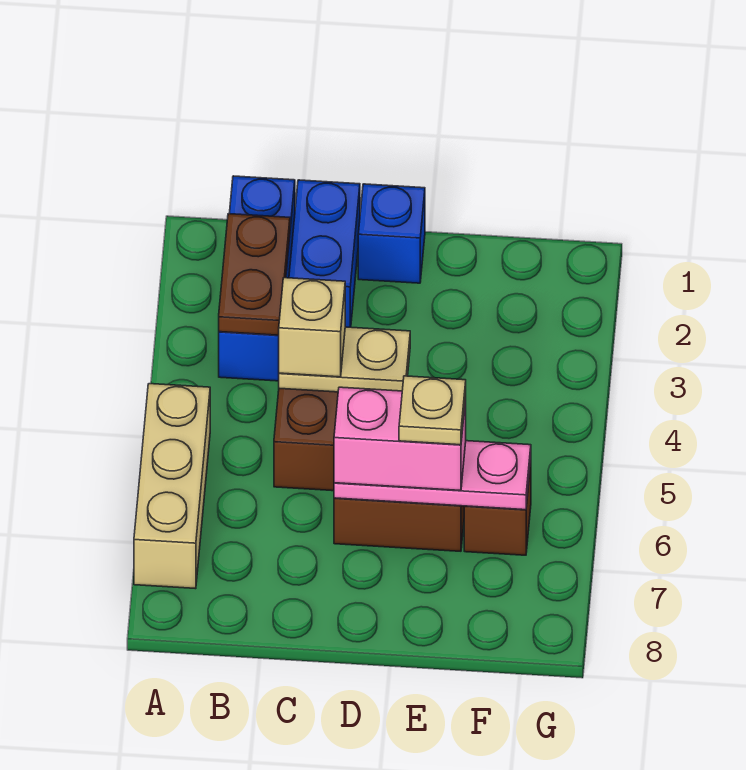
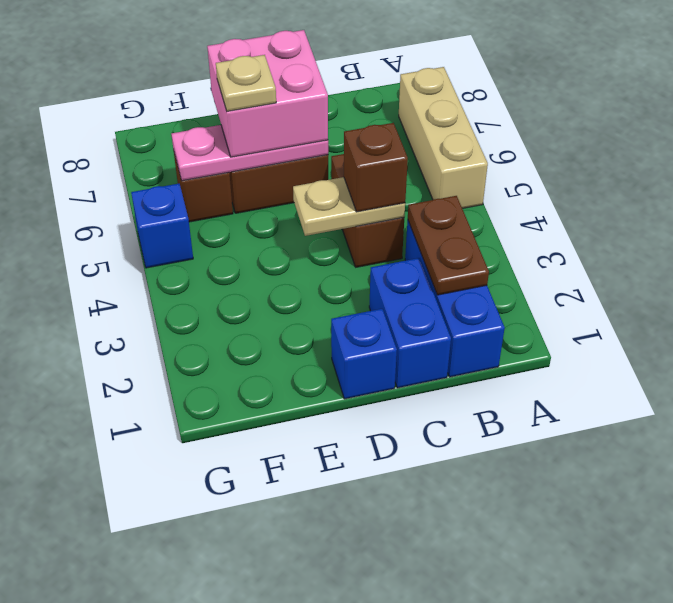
tan brick C4 level 3 -> brown brick C4 level 3
pink brick D6:E6 level 3 -> pink brick D6:E7 level 3
none -> blue brick G5 level 1

